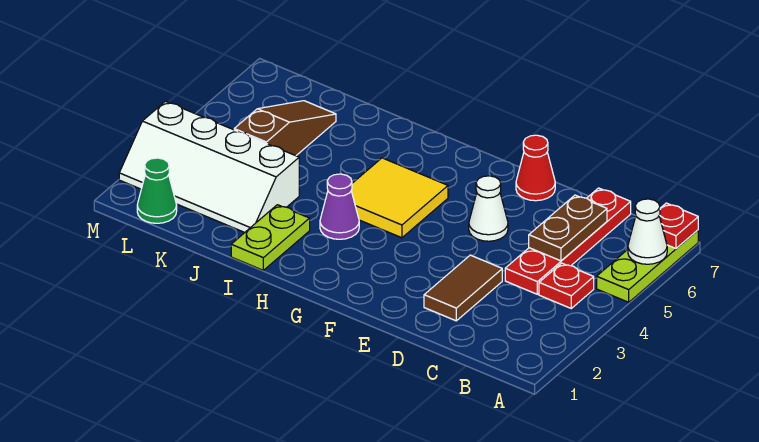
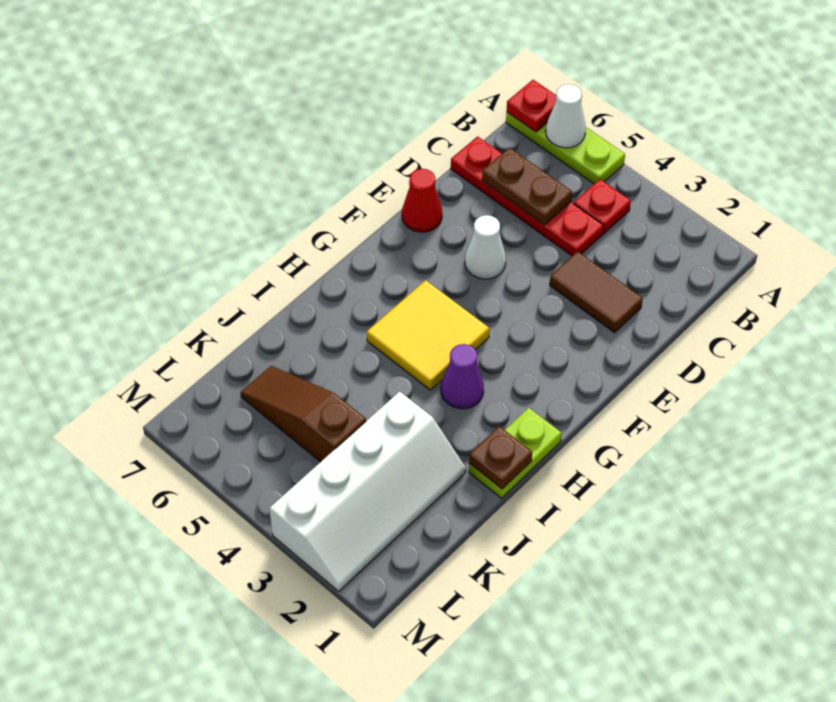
lime plate I1:I2 level 1 -> lime plate H1:I1 level 1
none -> brown plate I1 level 2
green cone L1 level 1 -> none

